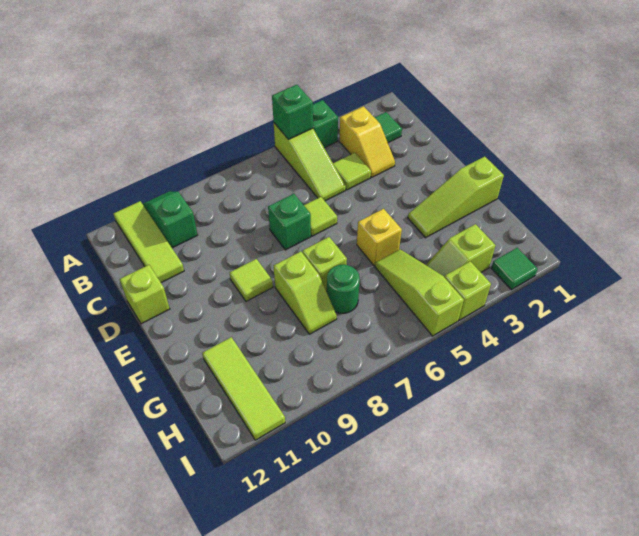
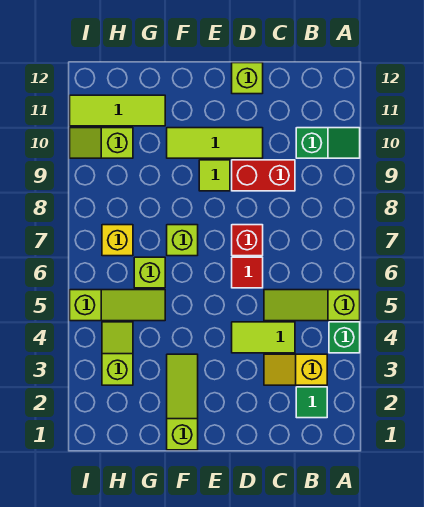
green brick A5 level 2 -> none
lime tile A11:C11 level 1 -> lime tile D10:F10 level 1
lime tile C4 level 1 -> lime tile C4:D4 level 1
none -> red brick C9:D9 level 1
lime tile D6 level 1 -> red tile D6 level 1
green brick D7 level 1 -> red brick D7 level 1
yellow brick F5 level 1 -> yellow brick H7 level 1
lime slope F8:G8 level 1 top F -> lime slope H10:I10 level 1 top H
green round brick G7 level 1 -> none
green tile I2 level 1 -> none
lime brick I4 level 1 -> lime brick G6 level 1

